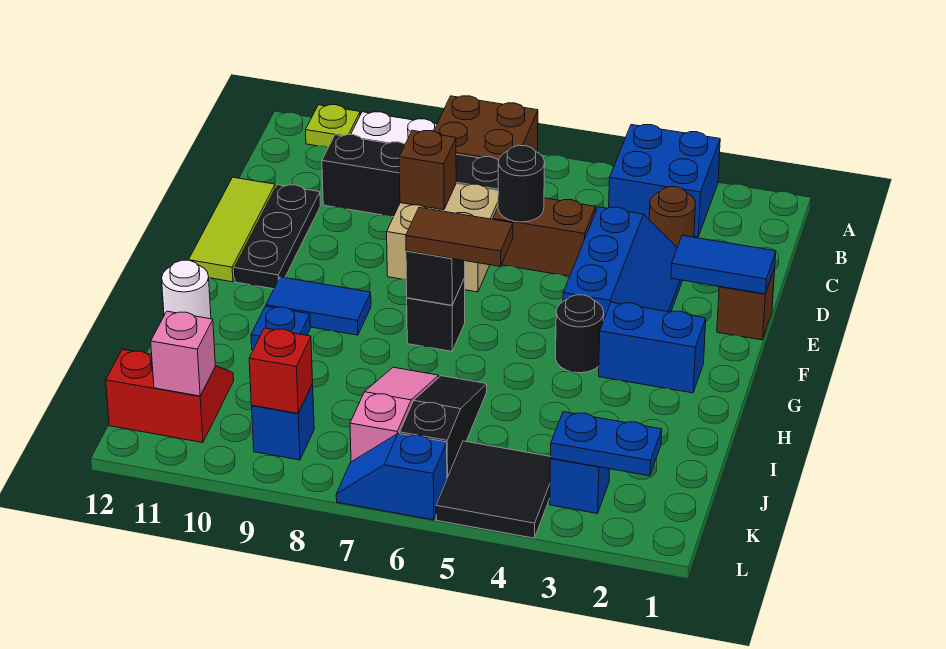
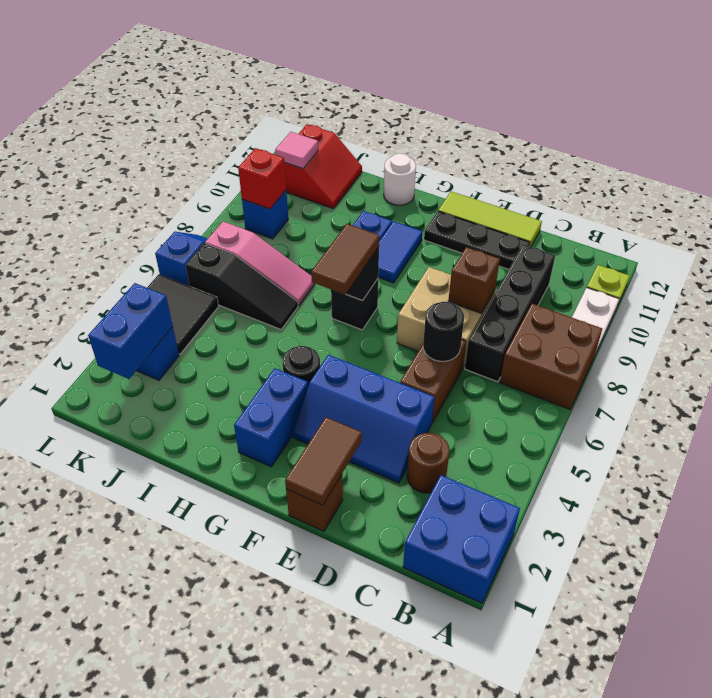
blue brick A3:B4 level 1 -> blue brick A1:B2 level 1
blue tile E1:E2 level 2 -> brown tile E1:E2 level 2
blue plate K2:K3 level 2 -> blue brick K2:K3 level 2
pink brick K11 level 2 -> pink tile K11 level 2

